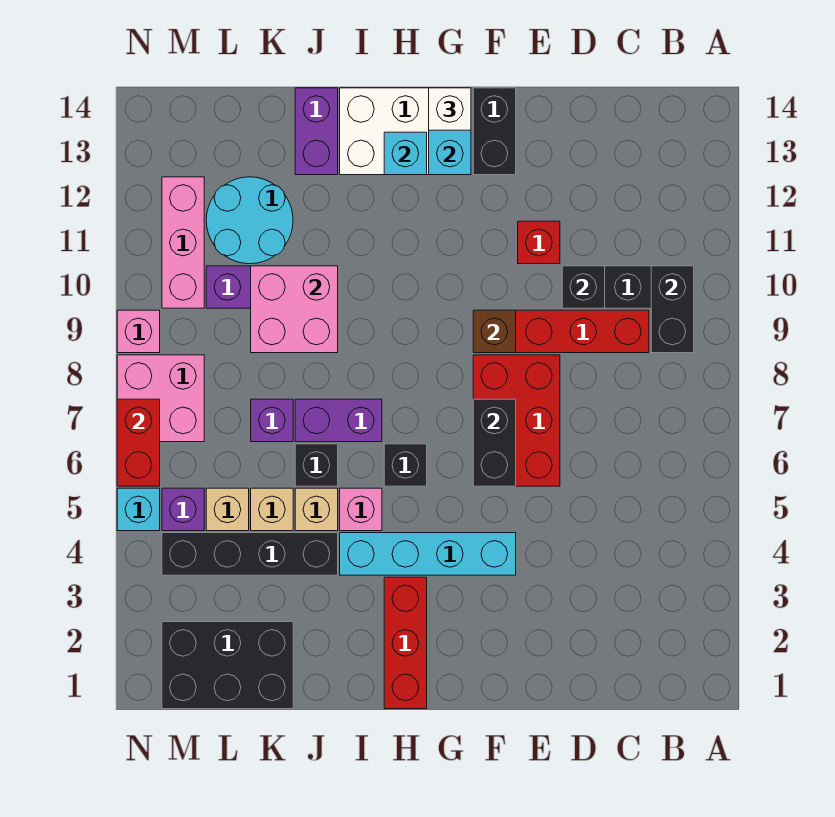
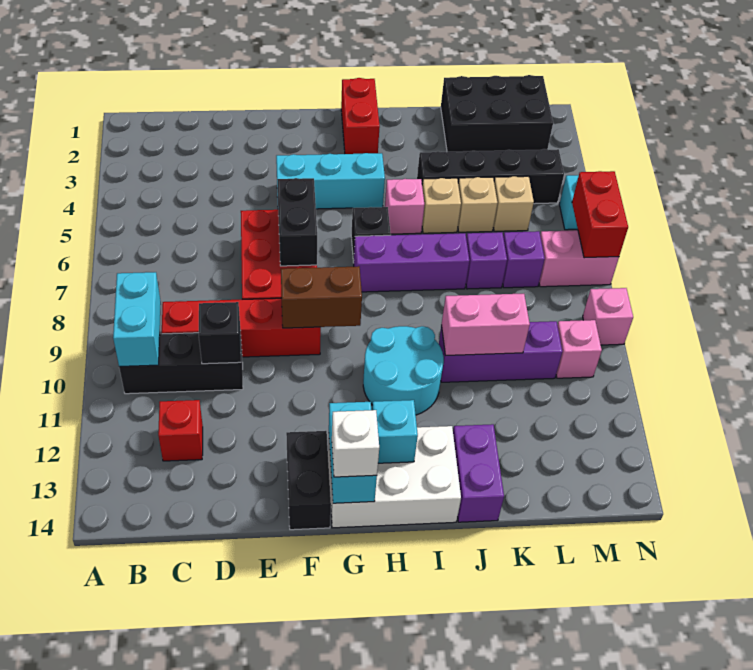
black brick B9:B10 level 2 -> cyan brick B9:B10 level 2
red brick E11 level 1 -> red brick C12 level 1
cyan brick F4:I4 level 1 -> cyan brick F4:H4 level 1
brown brick F9 level 2 -> brown brick F9:G9 level 2
red brick H1:H3 level 1 -> red brick H1:H2 level 1
purple brick I7:J7 level 1 -> purple brick H7:J7 level 1
black brick J6 level 1 -> none
pink brick J9:K10 level 2 -> pink brick J10:K10 level 2
cyan round brick K11:L12 level 1 -> cyan round brick H10:I11 level 1
purple brick M5 level 1 -> purple brick L7 level 1
pink brick M7:N8 level 1 -> pink brick M7:N7 level 1
pink brick M10:M12 level 1 -> pink brick M10 level 1

